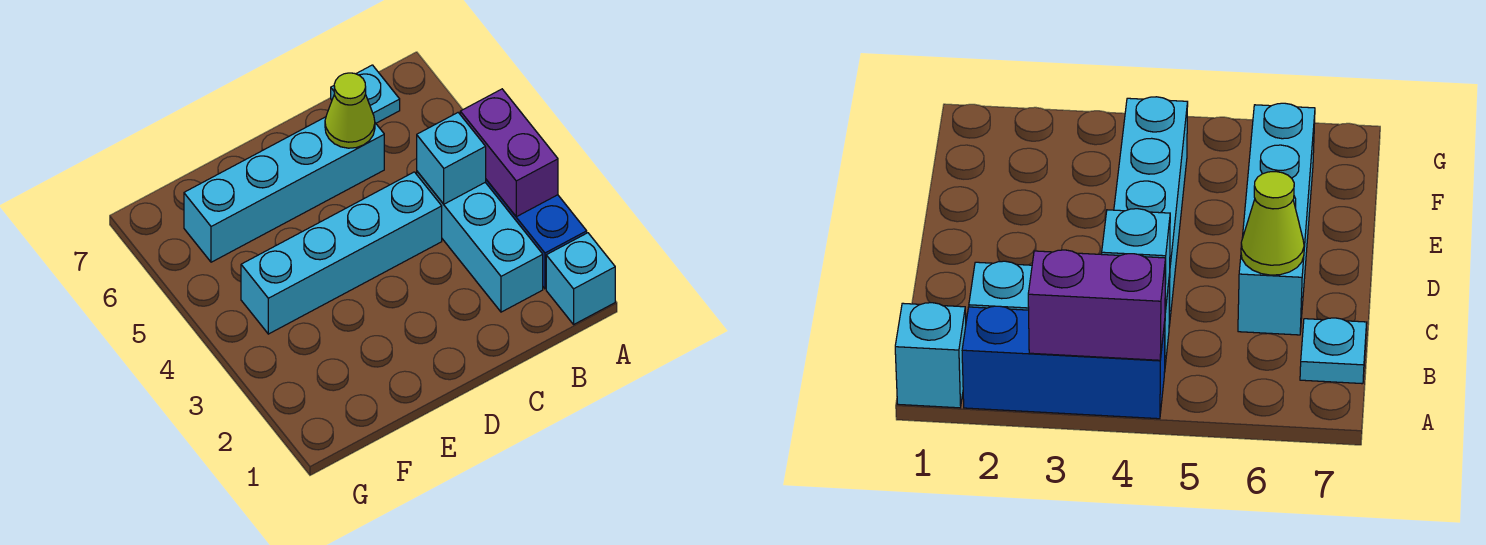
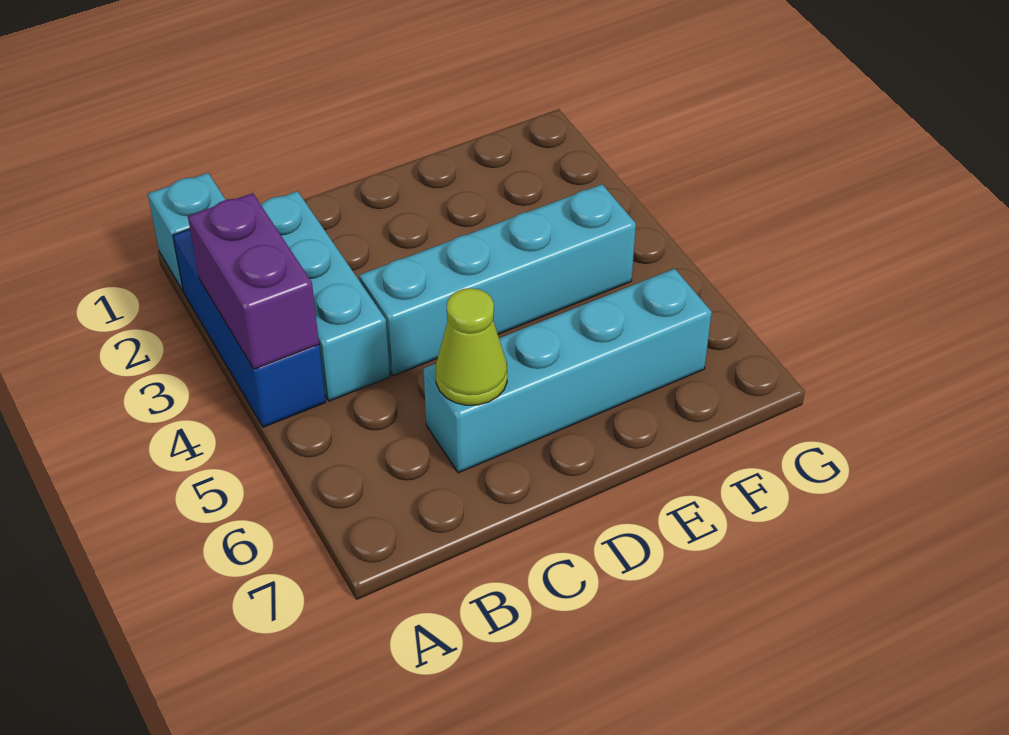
cyan brick B4 level 2 -> none
cyan plate B7 level 1 -> none

